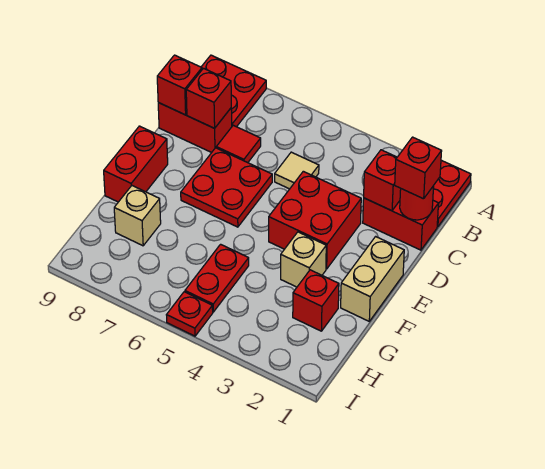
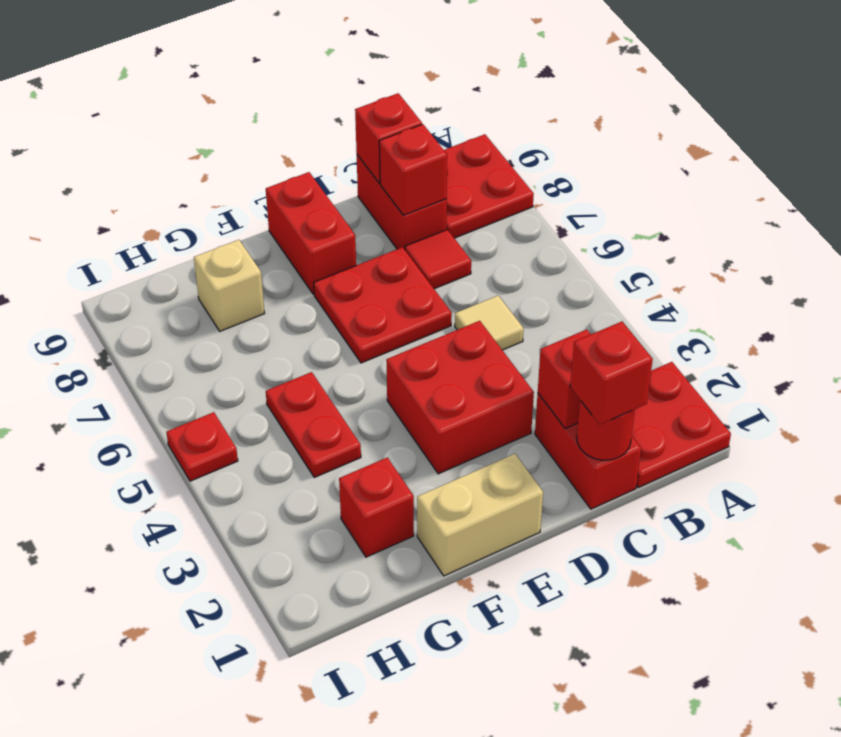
red brick E9:F9 level 1 -> red brick E8:E9 level 1
tan brick F3 level 1 -> none
red plate G5:H5 level 1 -> red plate G4:G5 level 1

